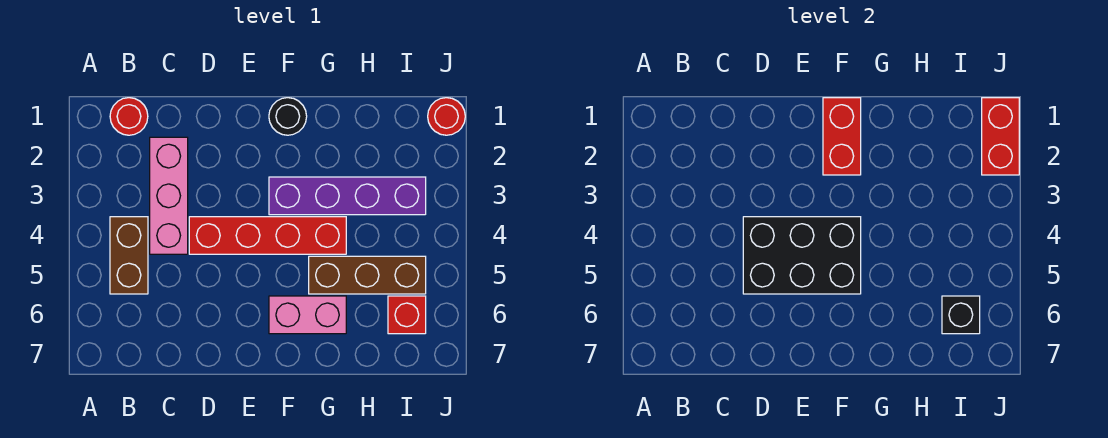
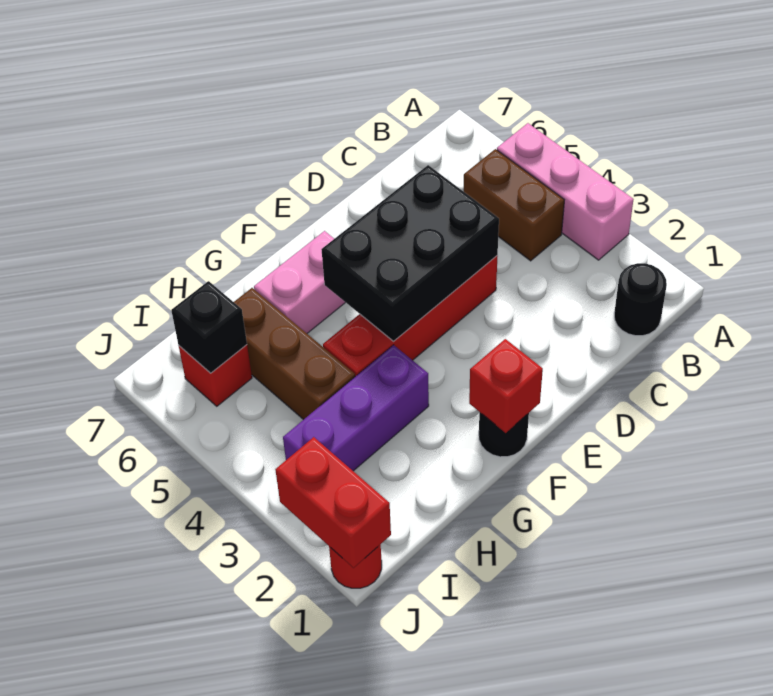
red round brick B1 level 1 -> black round brick B1 level 1
pink brick C2:C4 level 1 -> pink brick A3:A5 level 1
red brick F1:F2 level 2 -> red brick F1 level 2
purple brick F3:I3 level 1 -> purple brick G3:I3 level 1
brown brick G5:I5 level 1 -> brown brick H4:H6 level 1

